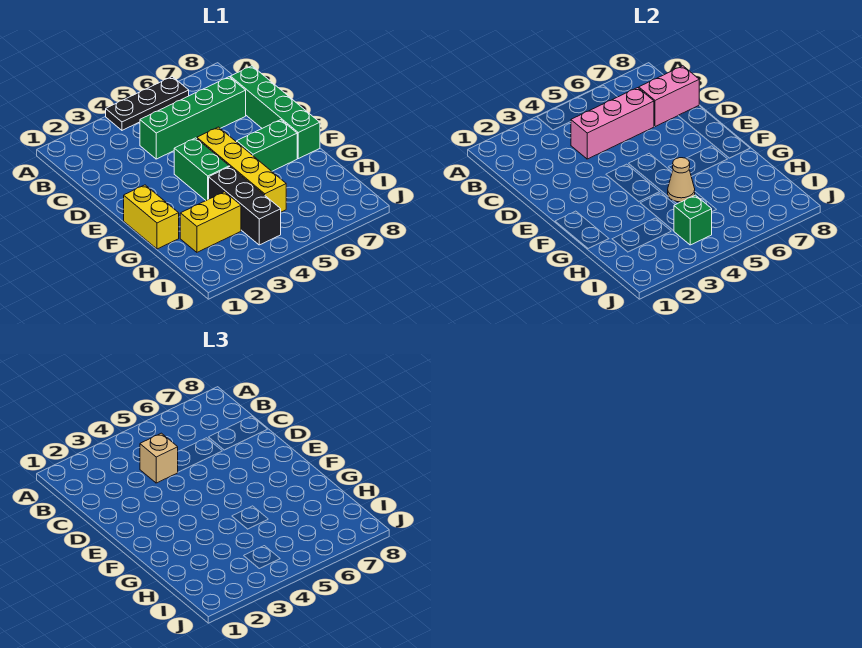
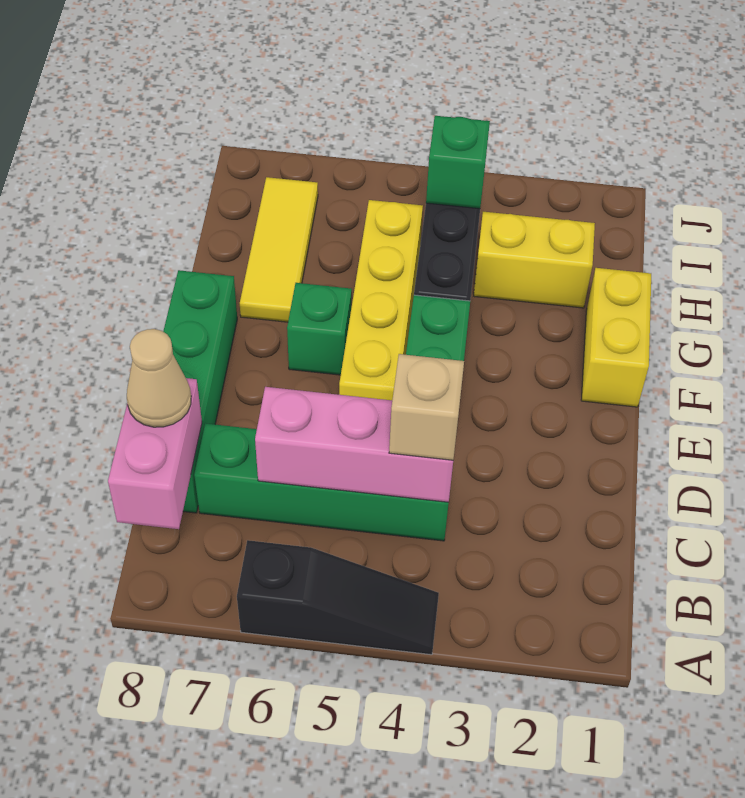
black plate A4:A6 level 1 -> black slope A4:A6 level 1 top 6
pink brick C7:C8 level 2 -> pink brick B8:C8 level 2
green brick F6:F7 level 1 -> green brick F6 level 1
tan cone G5 level 2 -> tan cone C8 level 3
none -> yellow tile G7:I7 level 1

